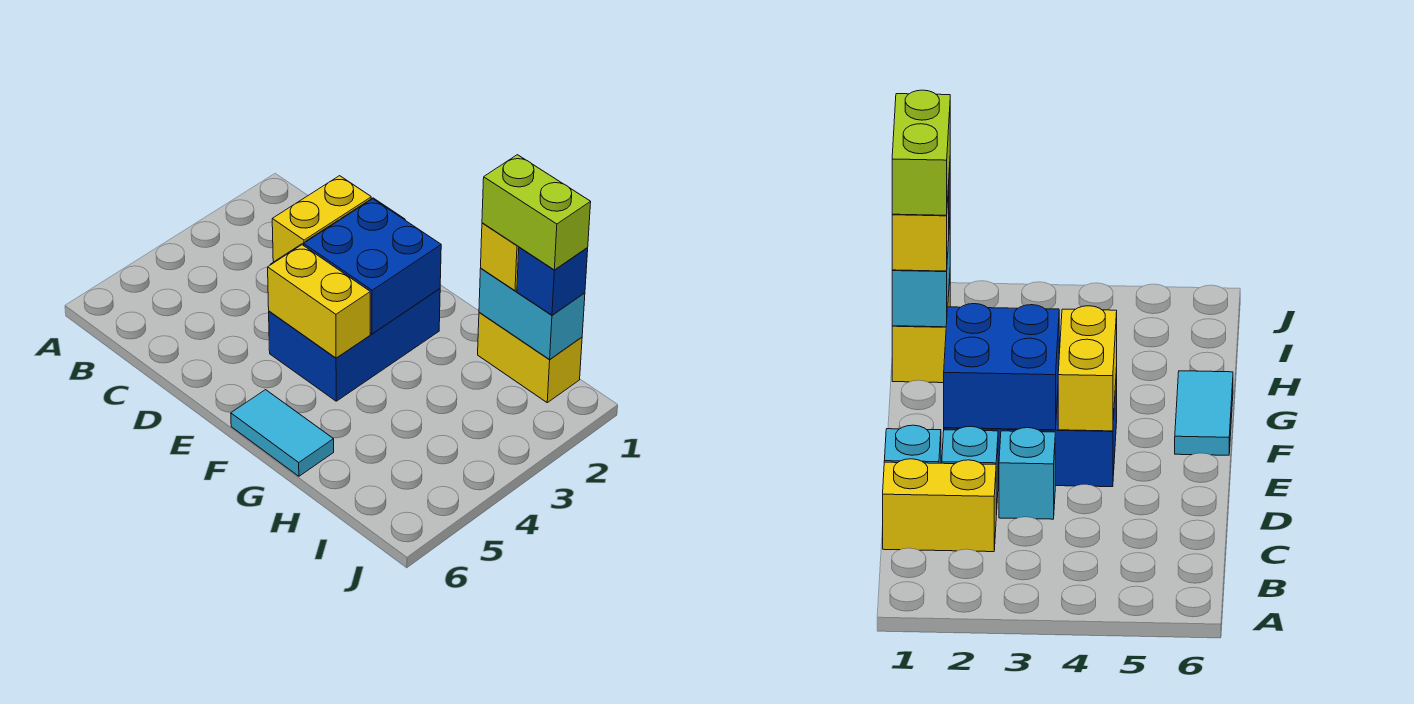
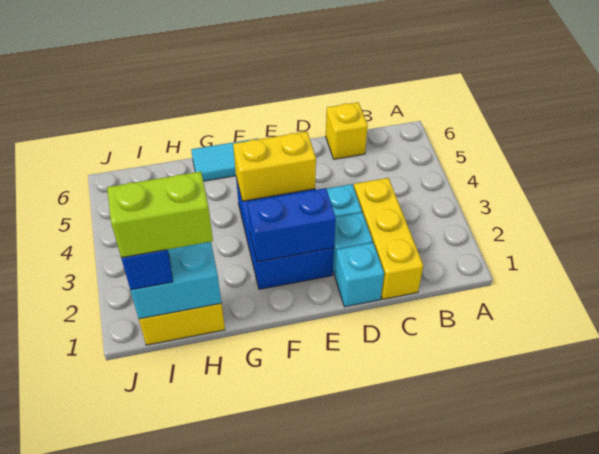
yellow brick C1:C2 level 1 -> yellow brick C1:C3 level 1
blue brick E2:F3 level 2 -> blue brick E2:F2 level 2
yellow brick H1 level 3 -> yellow brick C6 level 1

